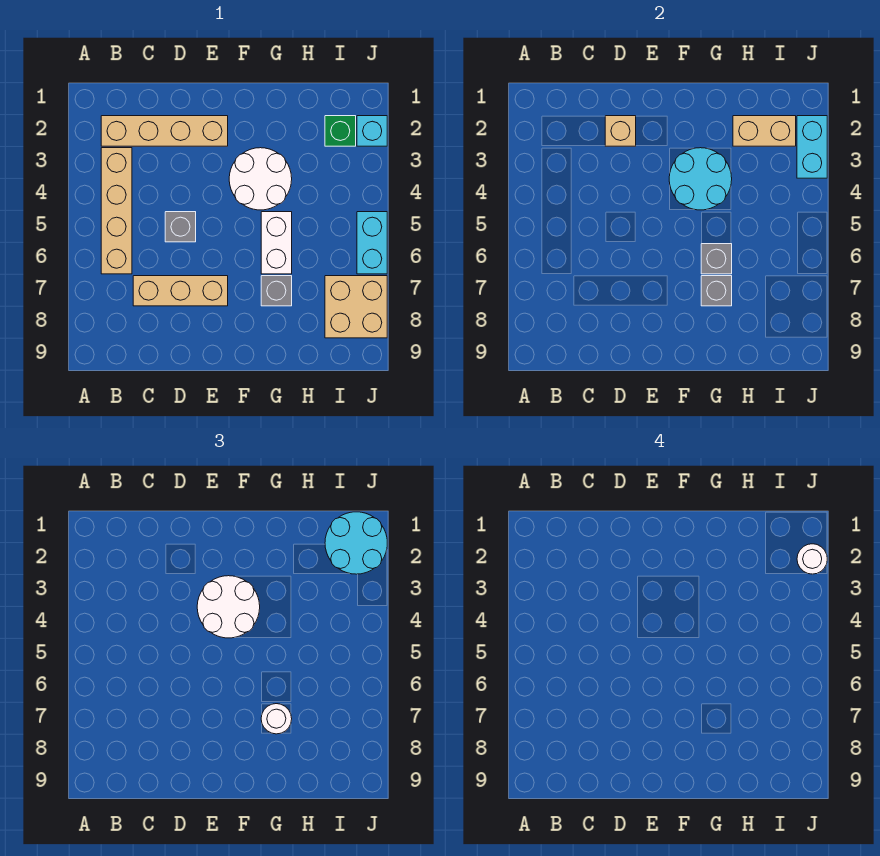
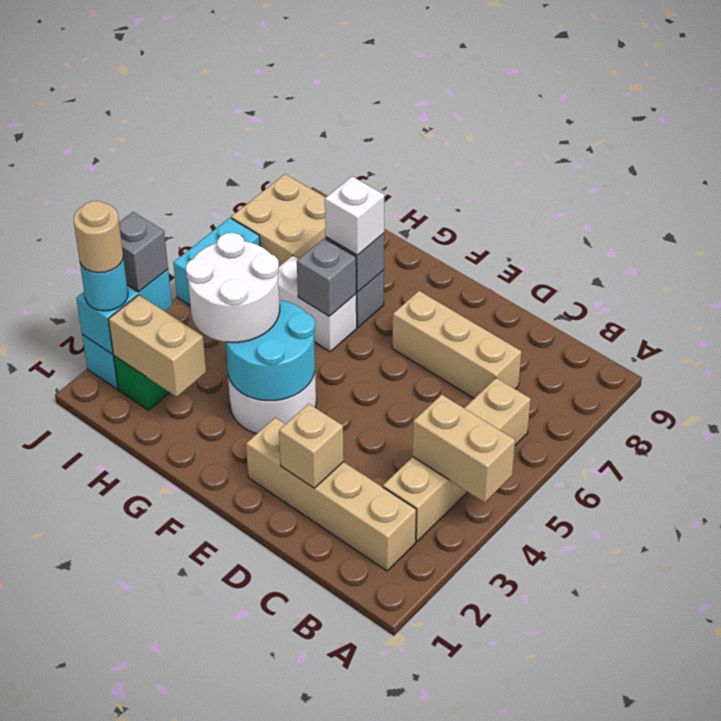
none -> tan brick A4:B4 level 2
grey brick D5 level 1 -> grey brick J3 level 3
white round brick E3:F4 level 3 -> white round brick G3:H4 level 3
white brick G5:G6 level 1 -> white brick G6:H6 level 1
white round brick G7 level 3 -> white brick G7 level 3
cyan round brick I1:J2 level 3 -> cyan round brick J2 level 3
white round brick J2 level 4 -> tan round brick J2 level 4

